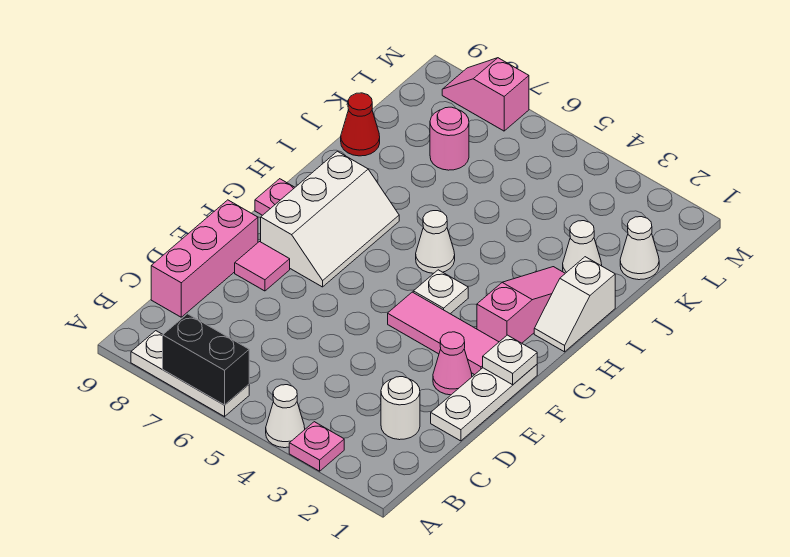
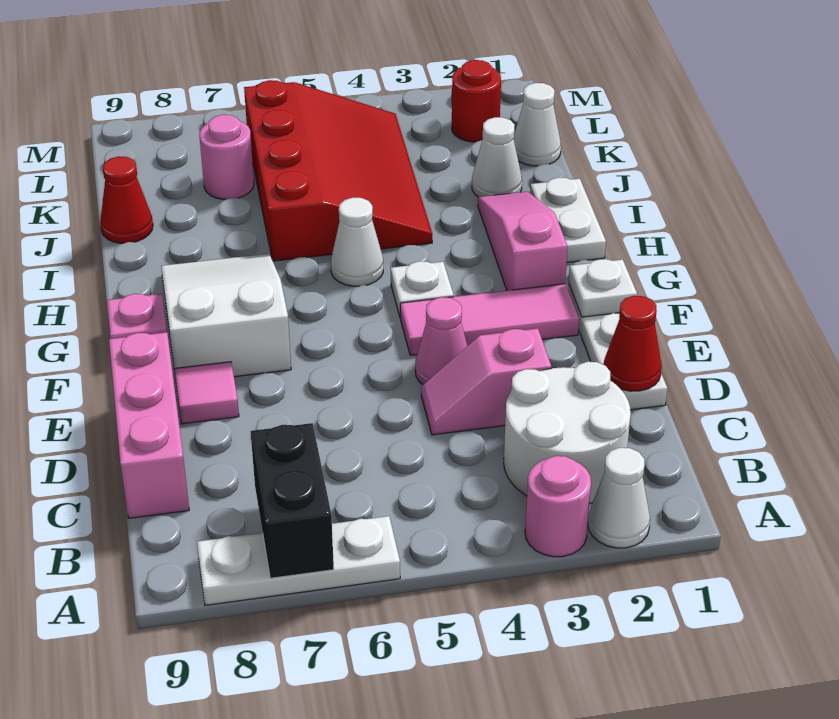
pink plate A3 level 1 -> pink round brick A3 level 1
white cone A4 level 1 -> white cone A2 level 1
black brick A6:A7 level 2 -> black brick A7:B7 level 2
white round brick C2 level 1 -> white round brick B2:C3 level 1
none -> red cone D1 level 2
pink cone E2 level 1 -> pink cone E4 level 1
white slope F7:H8 level 1 top 8 -> white slope F7:H8 level 1 top F
white slope H1:I1 level 1 top I -> white plate H1:I1 level 1
none -> red slope I4:L6 level 1 top 6
none -> red round brick L2 level 1
pink slope M7:M8 level 1 top 7 -> pink slope D3:D4 level 1 top 3

